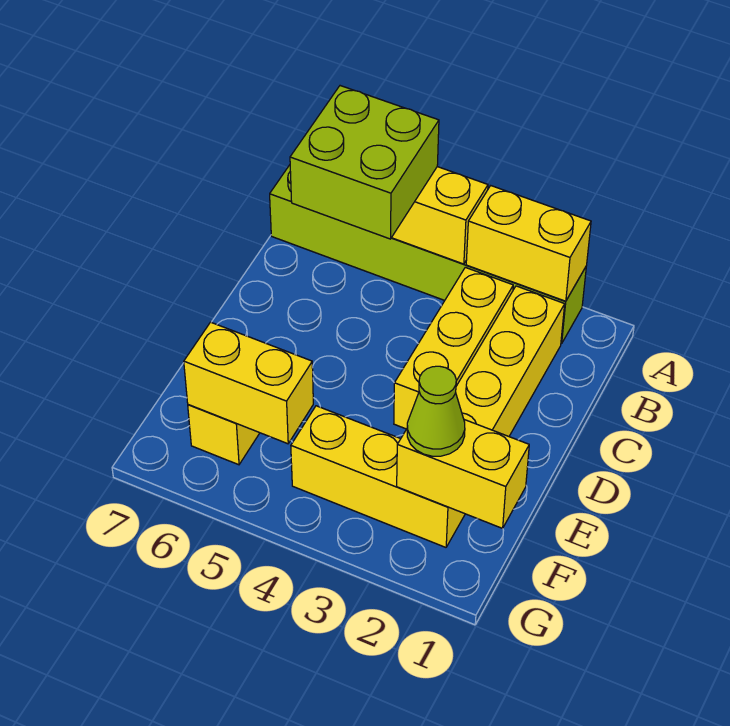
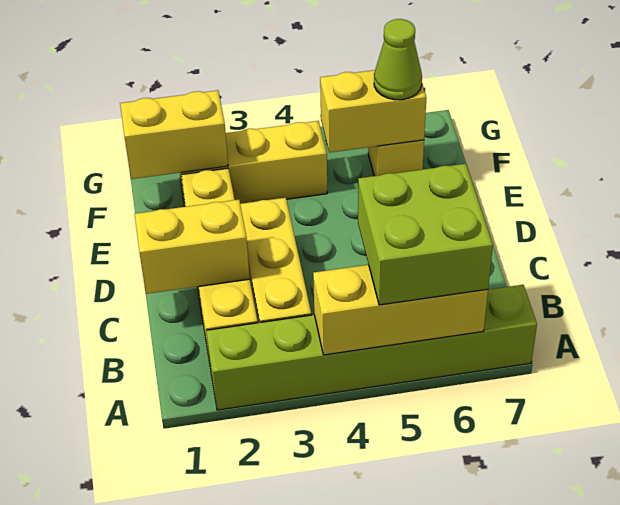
yellow brick A2:A3 level 2 -> yellow brick C1:C2 level 2
lime cone F2 level 3 -> lime cone F6 level 3

